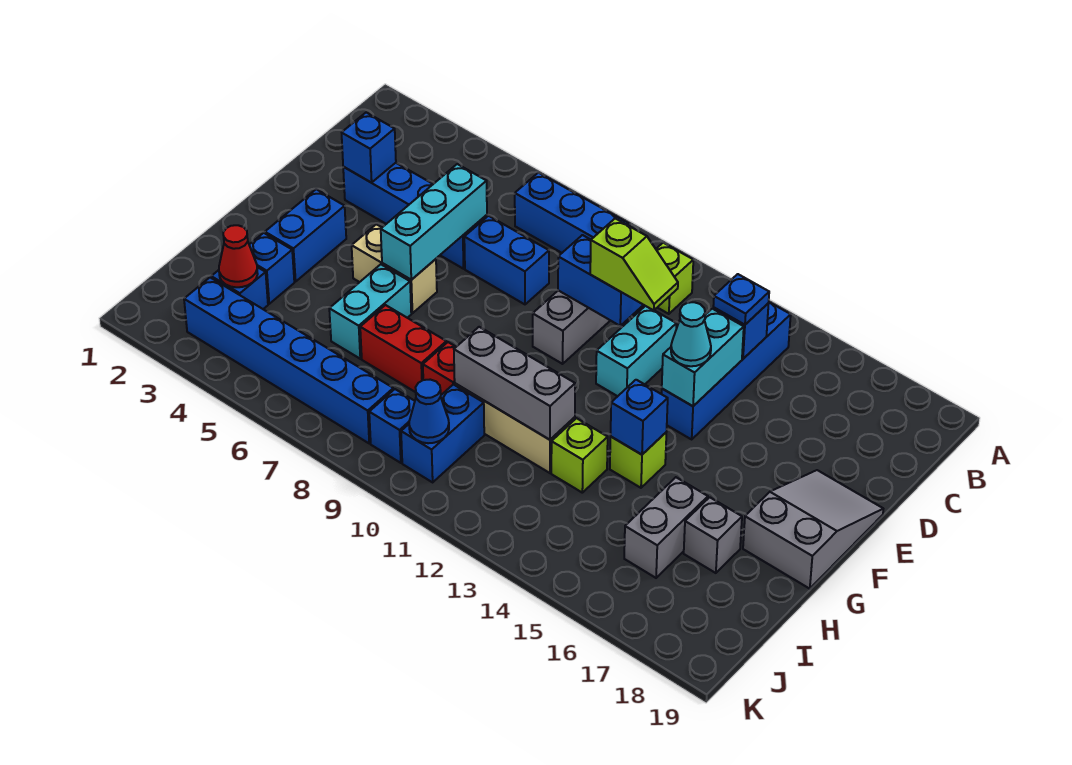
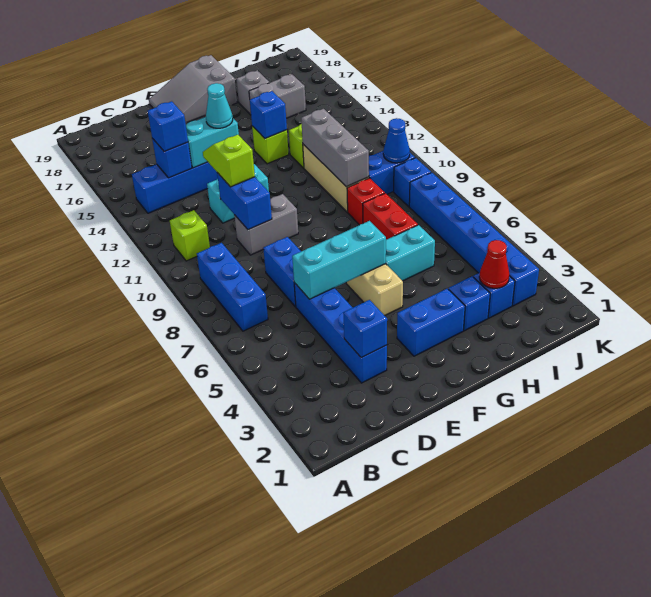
blue plate C14 level 3 -> blue brick C14 level 3

